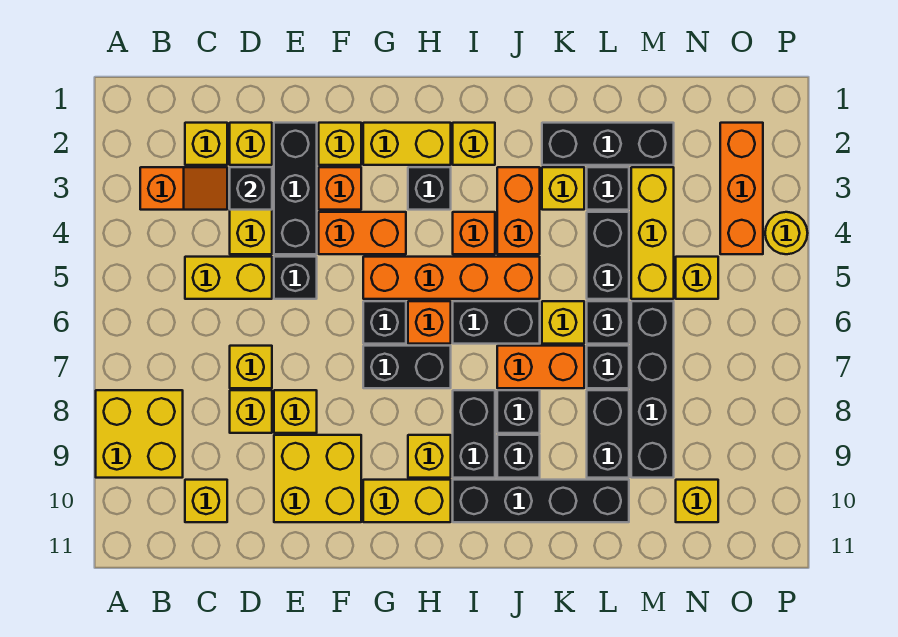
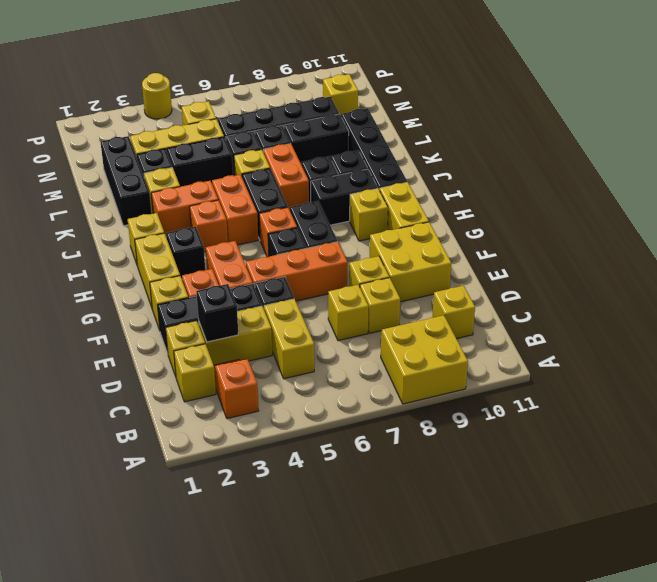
orange brick G5:J5 level 1 -> orange brick I5:J5 level 1
orange brick O2:O4 level 1 -> orange brick F5:F7 level 1

